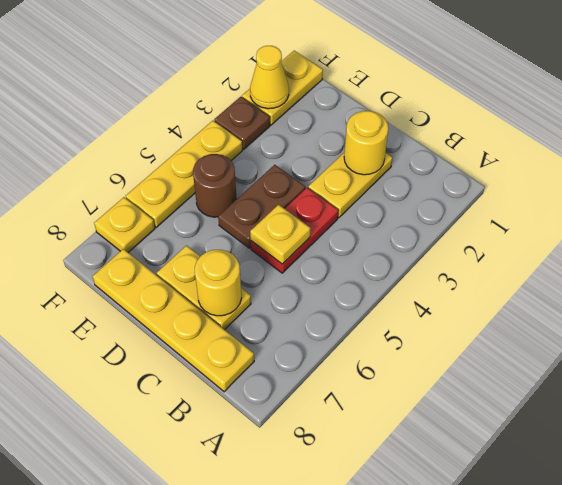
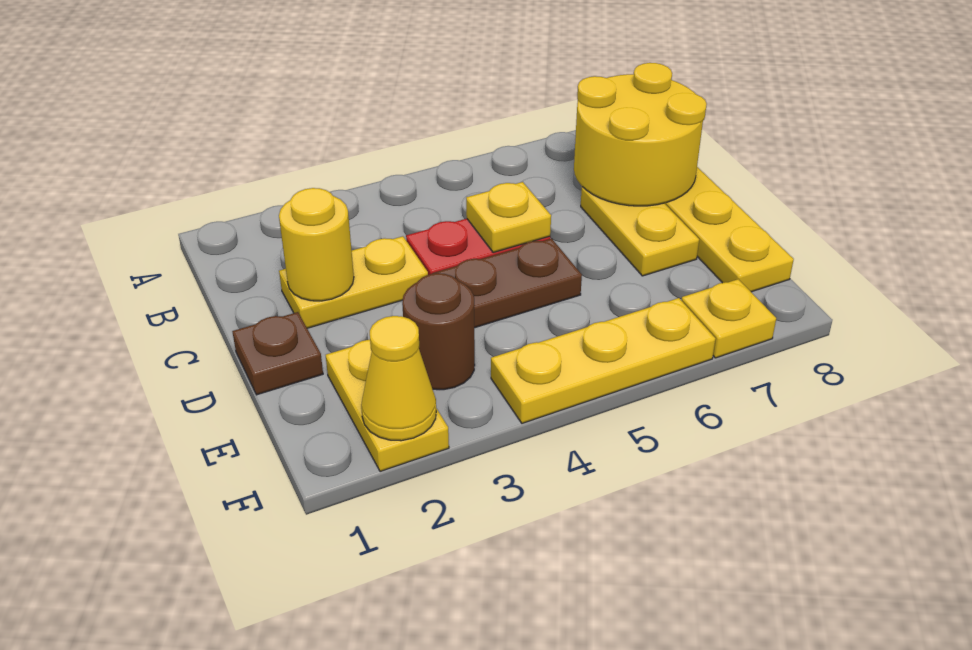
yellow round brick C7 level 2 -> yellow round brick B7:C8 level 2
brown round brick E5 level 1 -> brown round brick E3 level 1
yellow plate F1:F2 level 1 -> yellow plate E2:F2 level 1
brown plate F3 level 1 -> brown plate D1 level 1

